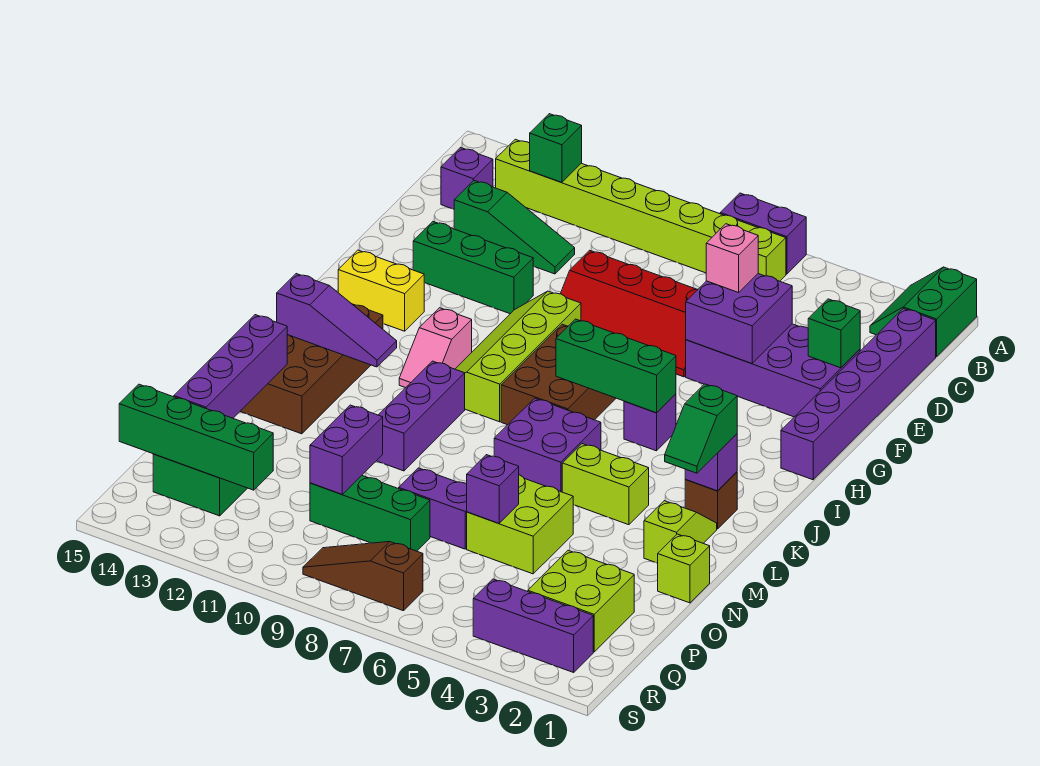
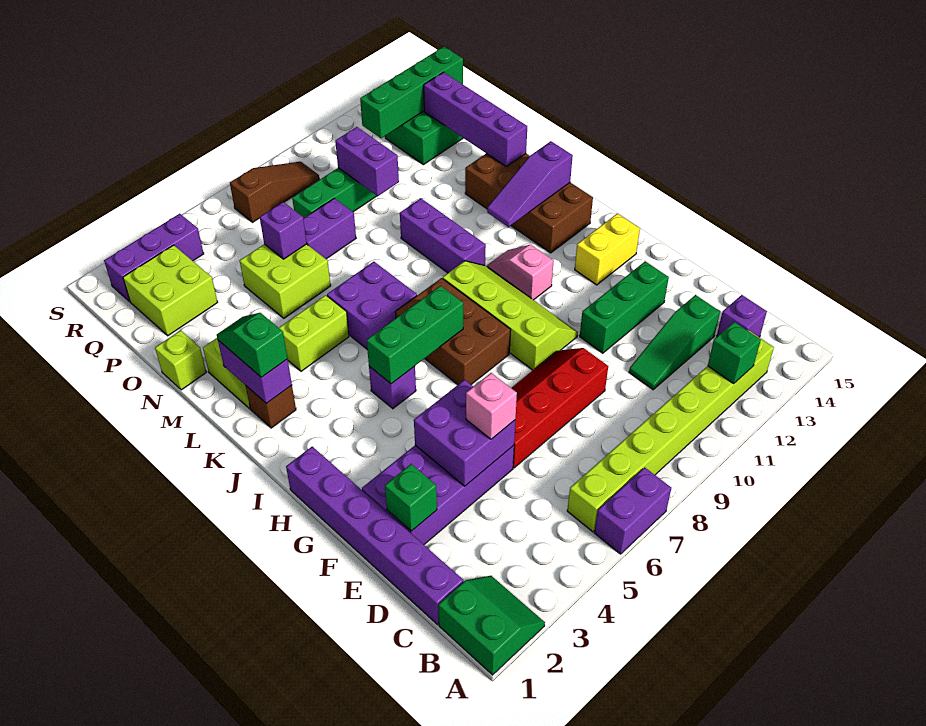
purple brick K2 level 2 -> purple brick K2:L2 level 2

